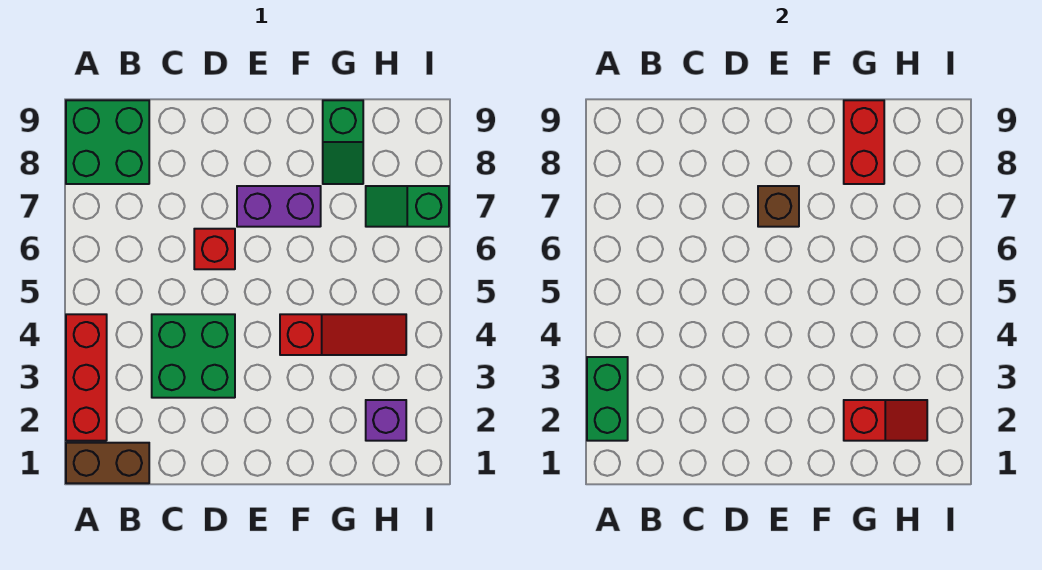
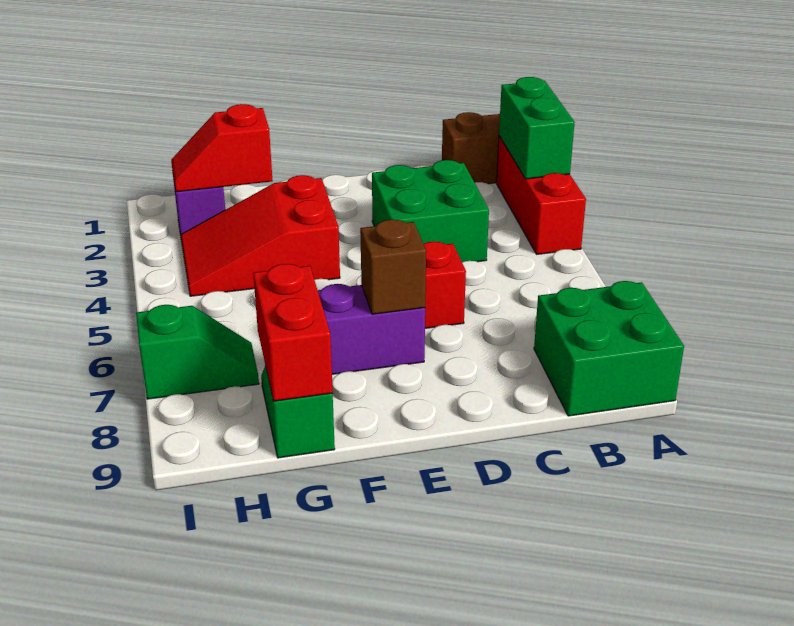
red slope F4:H4 level 1 top F -> red slope F3:H4 level 1 top F

